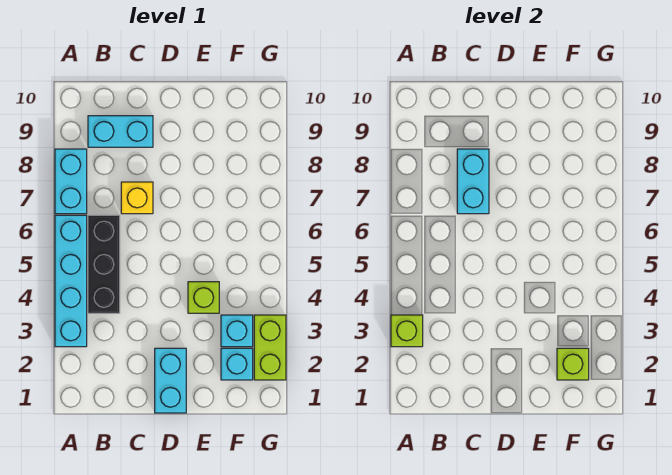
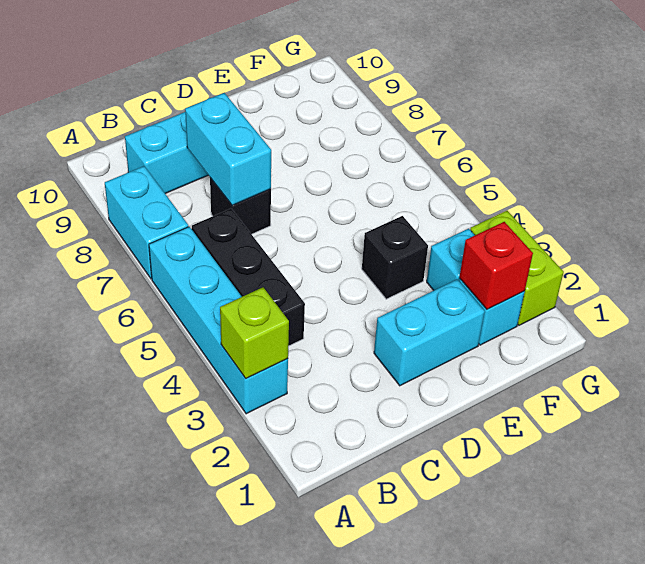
yellow brick C7 level 1 -> black brick C7 level 1
cyan brick D1:D2 level 1 -> cyan brick D2:E2 level 1
lime brick E4 level 1 -> black brick E4 level 1
lime brick F2 level 2 -> red brick F2 level 2

